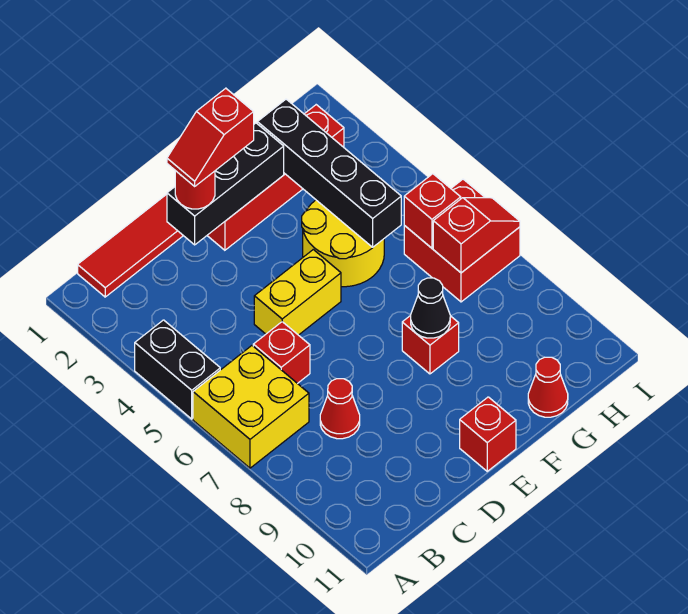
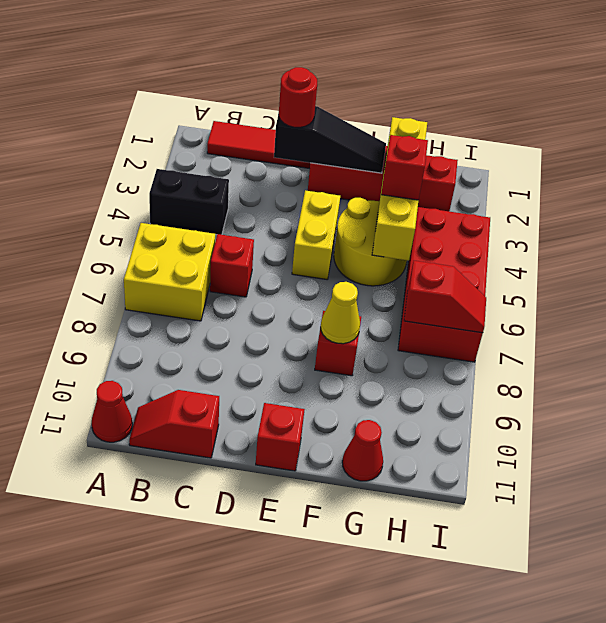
black brick A4:A5 level 1 -> black brick A4:B4 level 1
red cone C8 level 1 -> red cone A11 level 1
black brick D2:F2 level 2 -> black slope D2:F2 level 2 top D
red slope D2:E2 level 4 top E -> red slope B11:C11 level 1 top C
yellow brick D5:E5 level 1 -> yellow brick E4:E5 level 1
black cone F8 level 2 -> yellow cone F8 level 2
black brick G2:G5 level 2 -> yellow brick G2:G5 level 2
red brick H6:I7 level 1 -> red brick H4:I7 level 1
red brick H6 level 2 -> red brick G4 level 3

